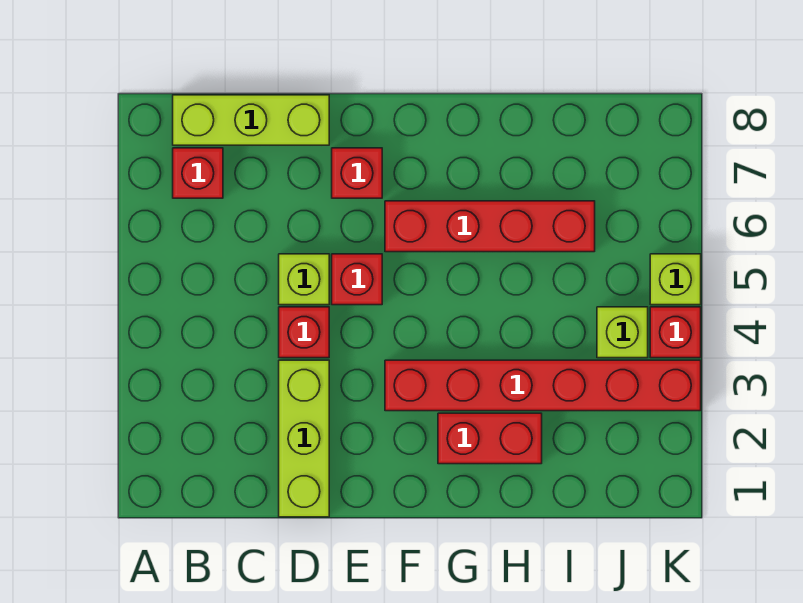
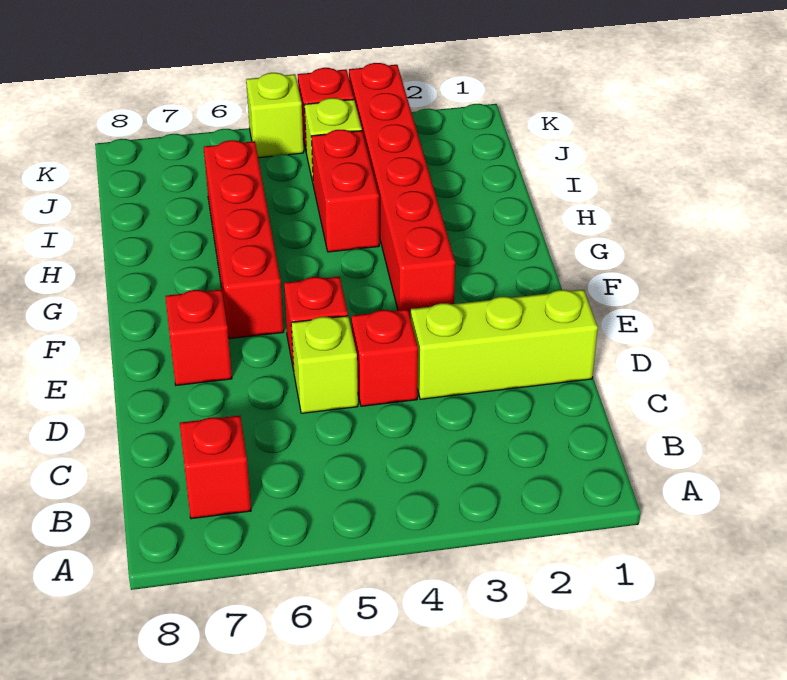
lime brick B8:D8 level 1 -> none
red brick G2:H2 level 1 -> red brick H4:I4 level 1

